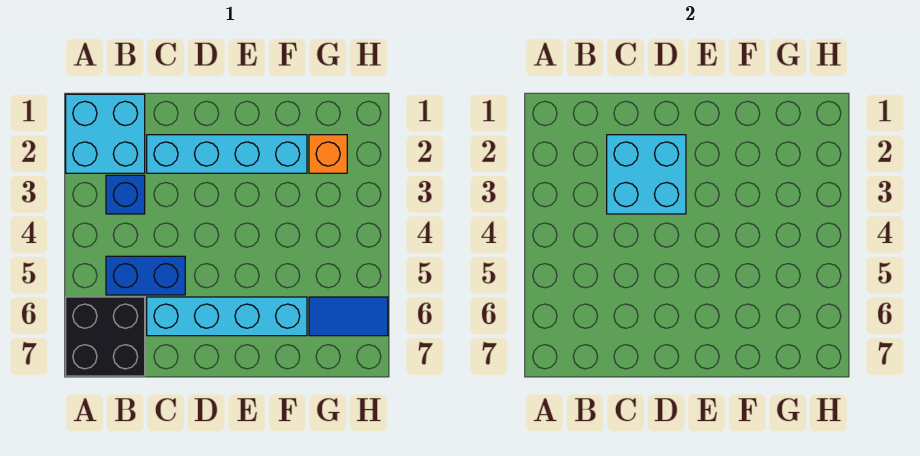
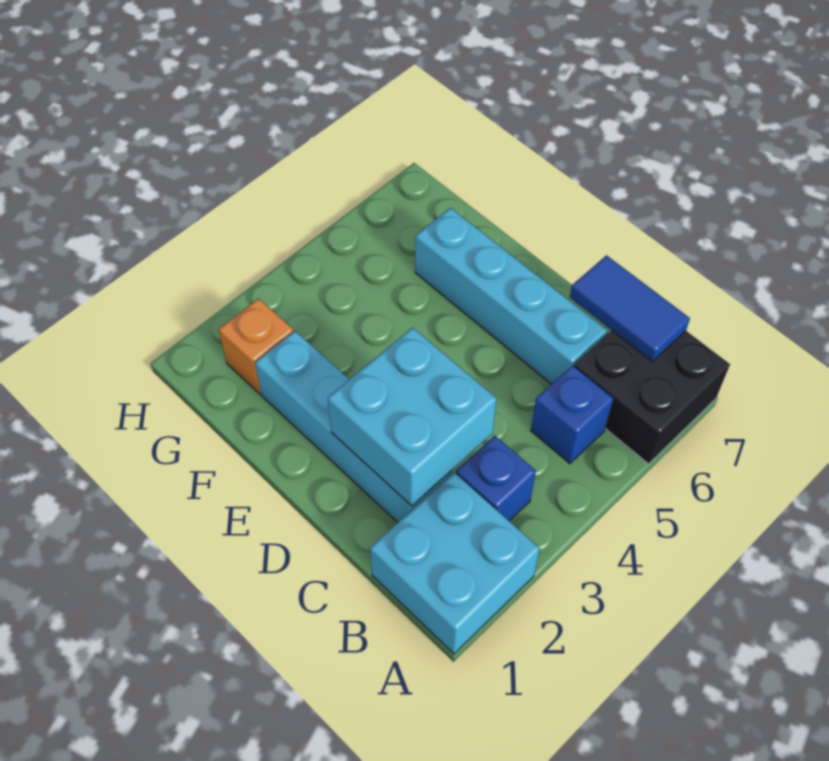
blue brick B5:C5 level 1 -> blue brick B5 level 1
blue tile G6:H6 level 1 -> blue tile B7:C7 level 2

